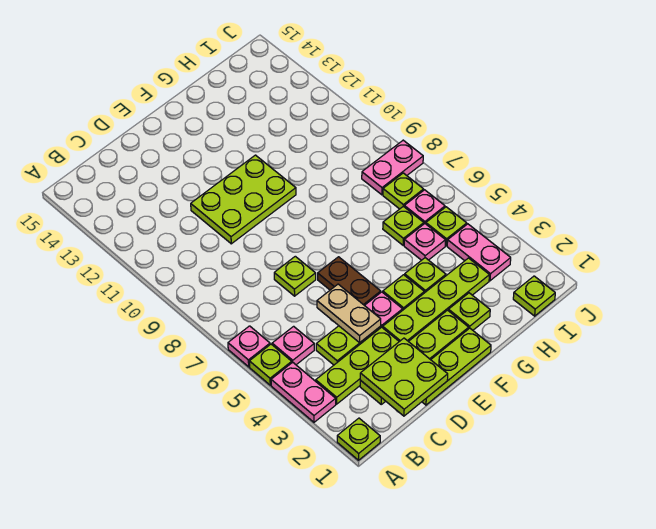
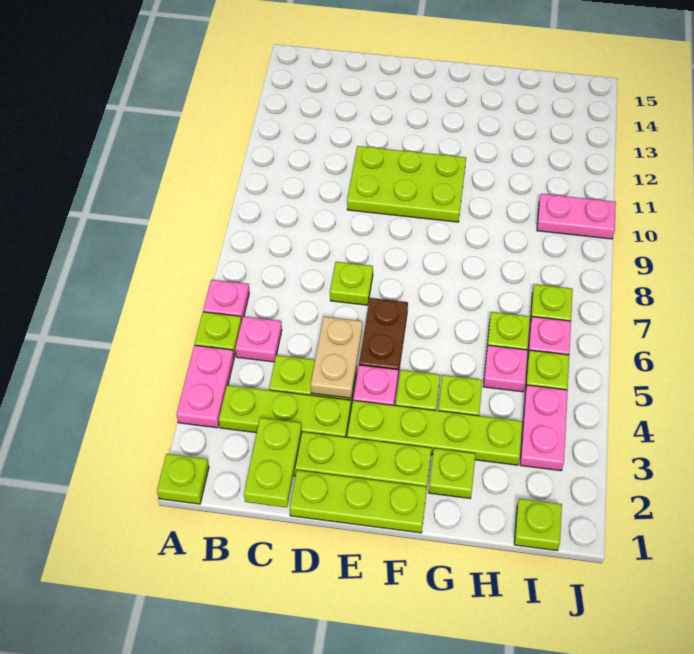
lime plate C1:D2 level 2 -> lime plate C1:C2 level 2
pink plate I8:J8 level 1 -> pink plate I10:J10 level 1

